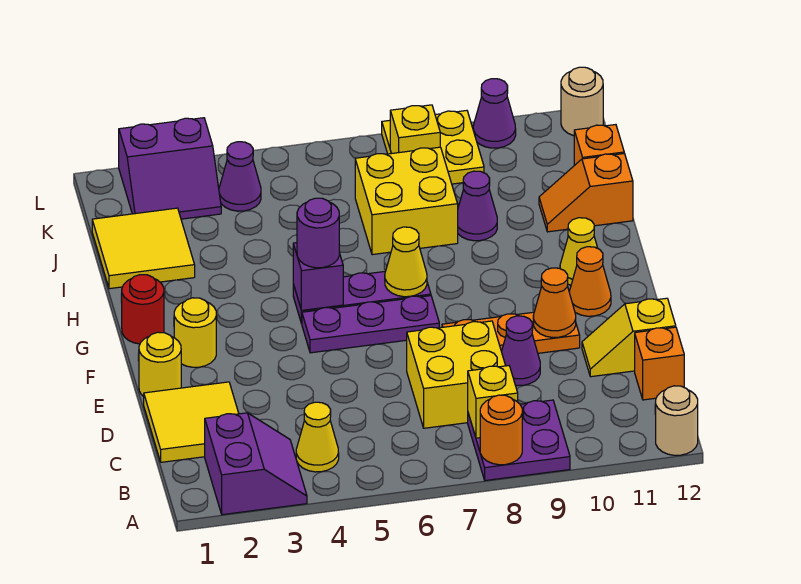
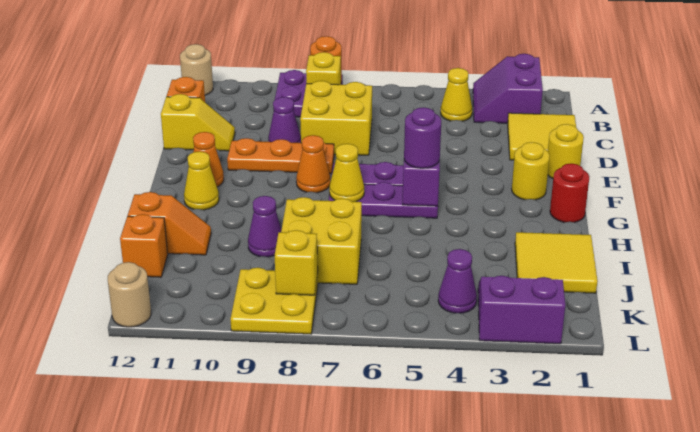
orange cone E10 level 2 -> orange cone F8 level 1
purple cone L10 level 1 -> none

